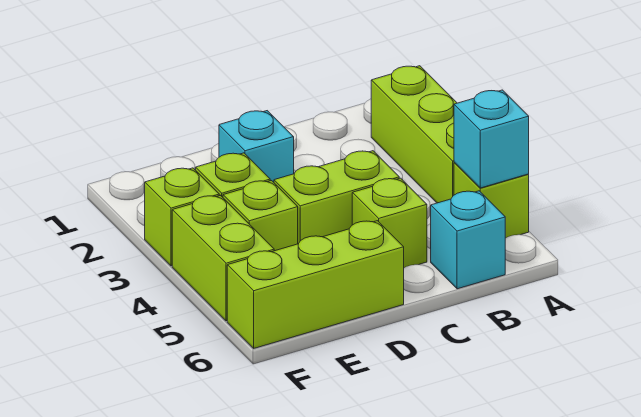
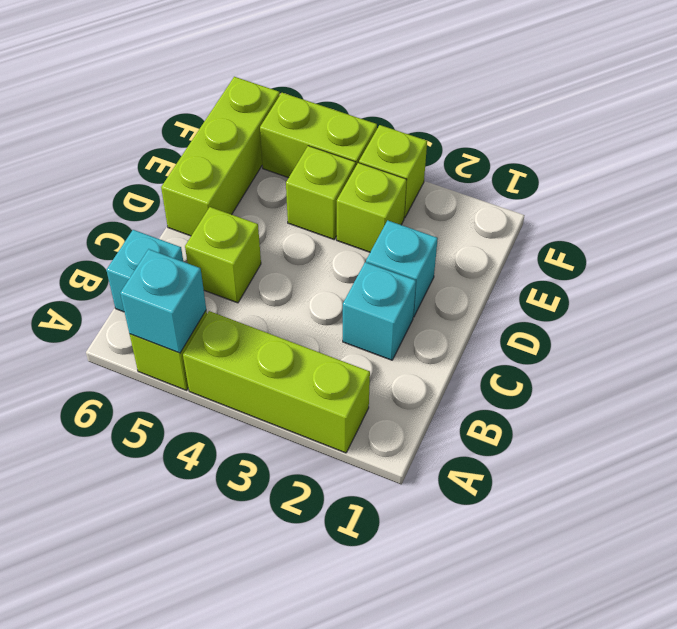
none -> cyan brick C2 level 1
lime brick C4:D4 level 1 -> none

